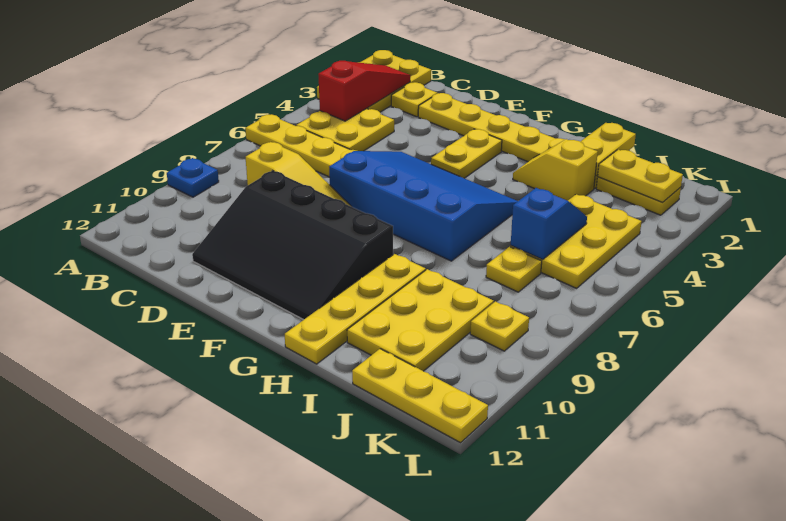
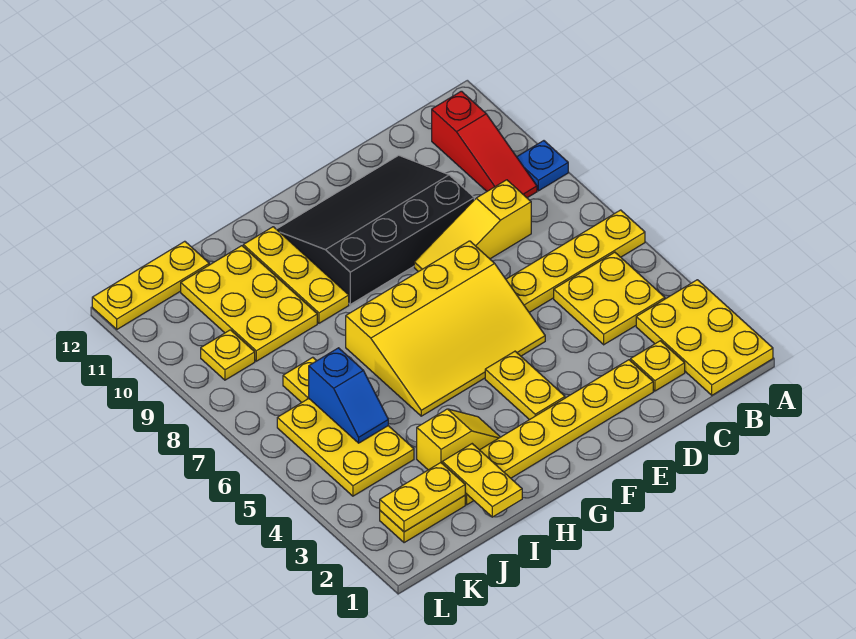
red slope B2:B4 level 2 top 4 -> red slope B9:B11 level 1 top 11
blue slope E5:H7 level 1 top 7 -> yellow slope E5:H7 level 1 top 7
yellow plate H9:H12 level 1 -> yellow plate H9:H11 level 1

